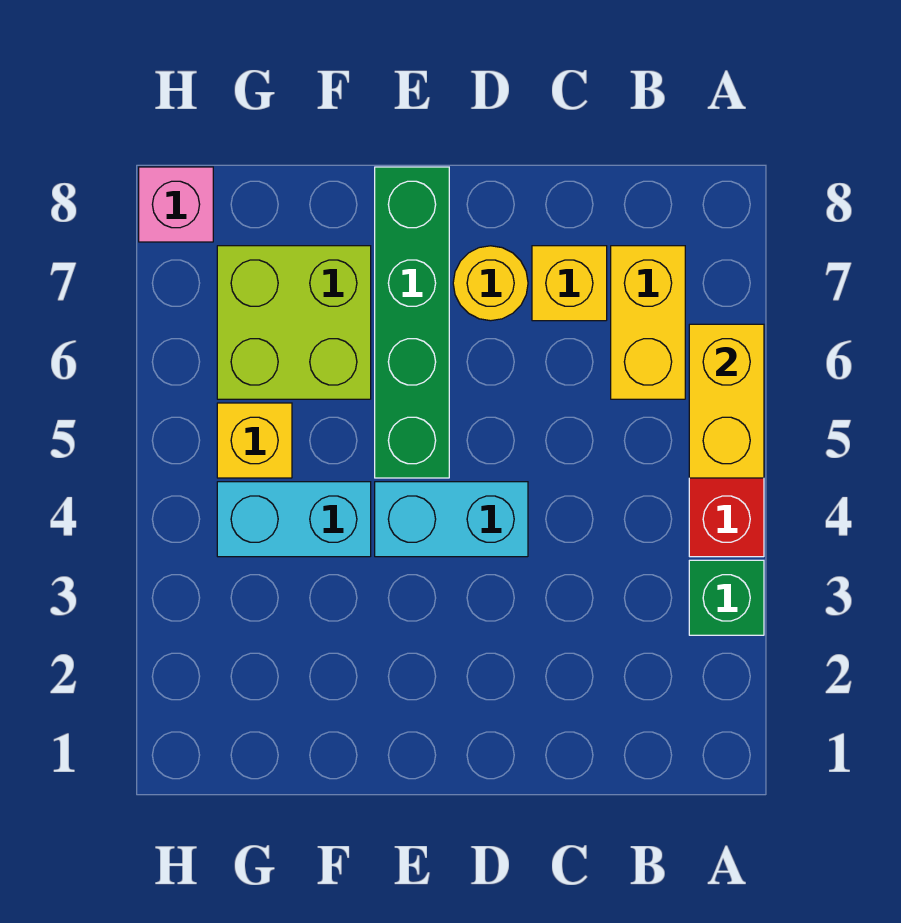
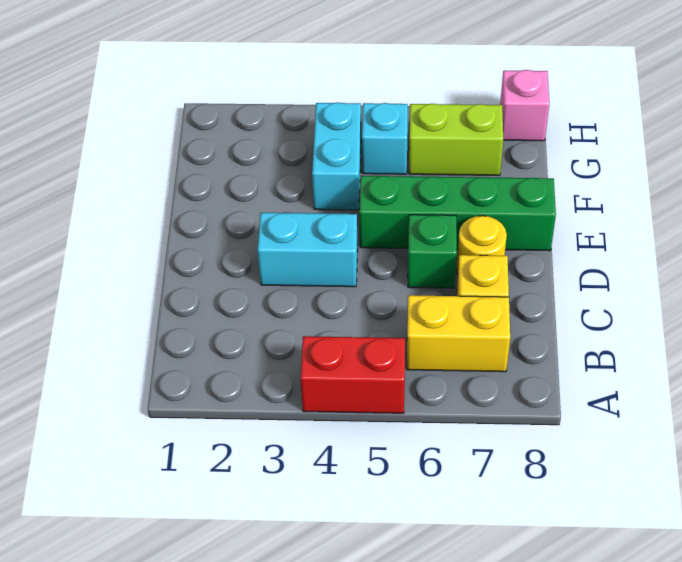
green brick A3 level 1 -> green brick D6 level 1
yellow brick A5:A6 level 2 -> none
cyan brick D4:E4 level 1 -> cyan brick D3:D4 level 1
lime brick F6:G7 level 1 -> lime brick G6:G7 level 1
yellow brick G5 level 1 -> cyan brick G5 level 1

